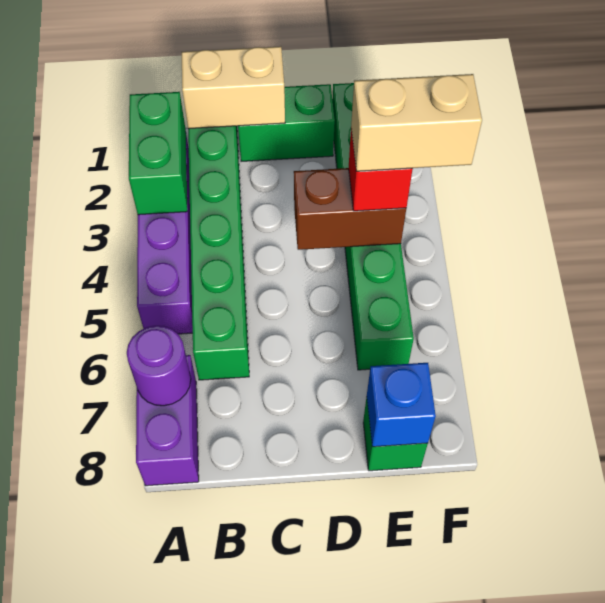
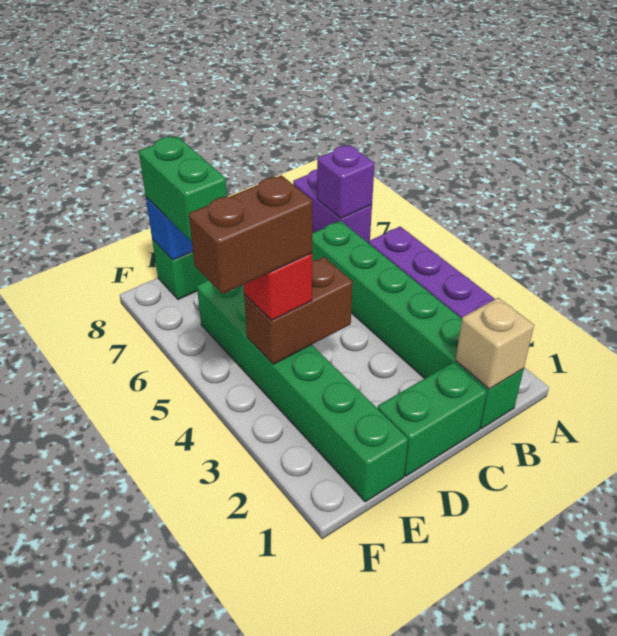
green brick A2:A3 level 2 -> green brick E7:E8 level 3
purple round brick A7 level 2 -> purple brick A7 level 2
tan brick B1:C1 level 2 -> tan brick B1 level 2
tan brick E4:F4 level 4 -> brown brick E4:F4 level 4

